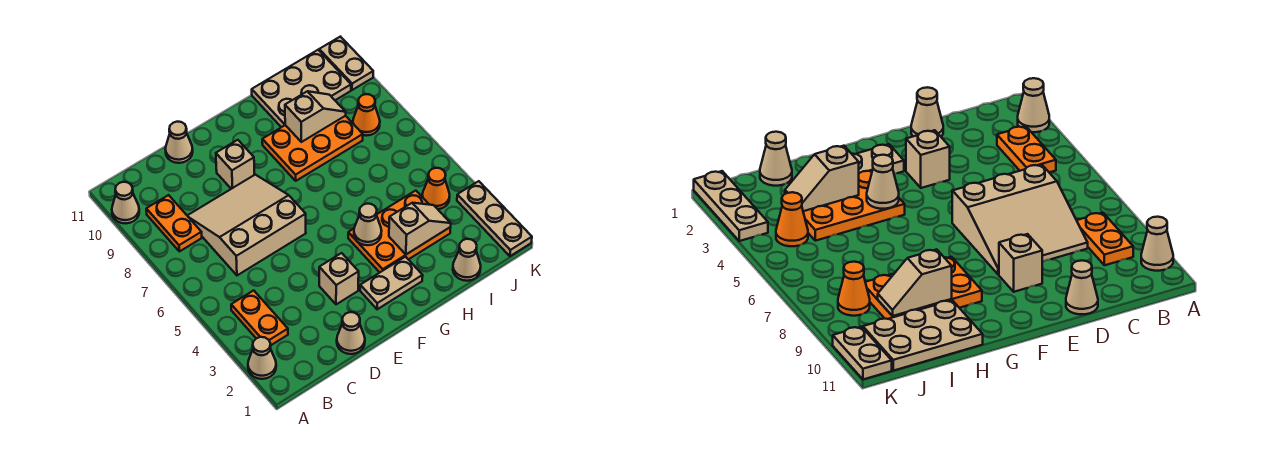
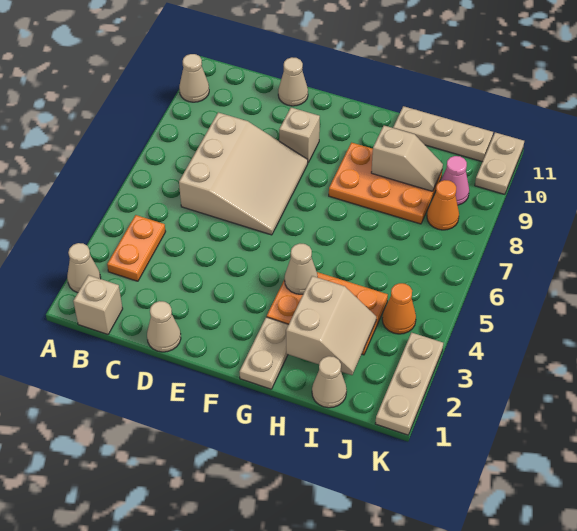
orange plate B8:B9 level 1 -> none
tan slope C6:E8 level 1 top 6 -> tan slope C6:E8 level 1 top C
tan brick E3 level 1 -> tan brick B1 level 1
tan plate F2:G2 level 1 -> tan plate G1:G2 level 1
tan slope H3:I3 level 2 top H -> tan slope H2:I3 level 2 top H
tan plate H10:J11 level 1 -> tan plate H11:J11 level 1
none -> pink cone J9 level 1

